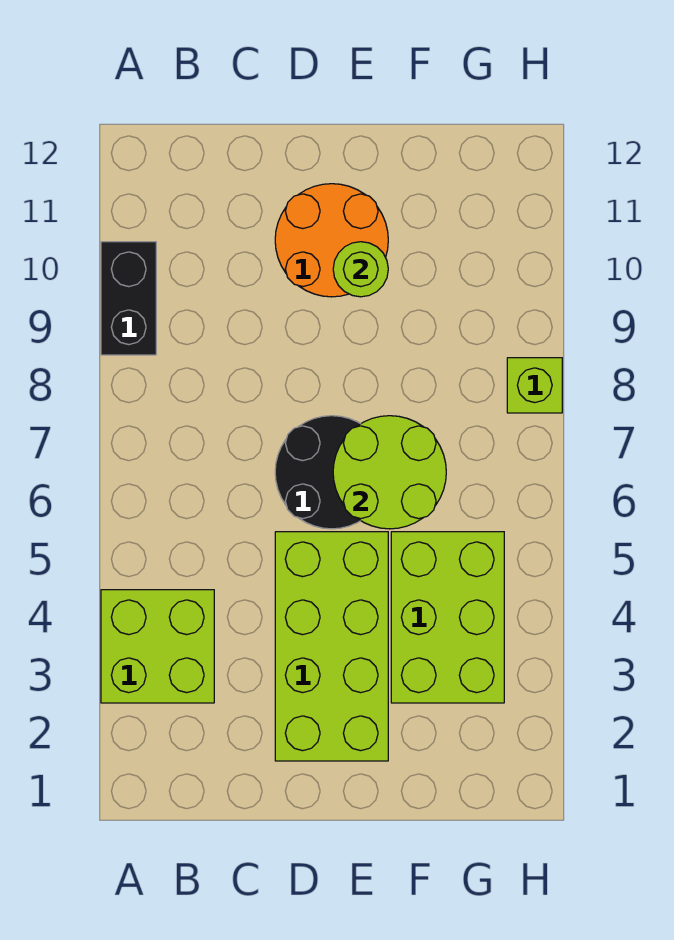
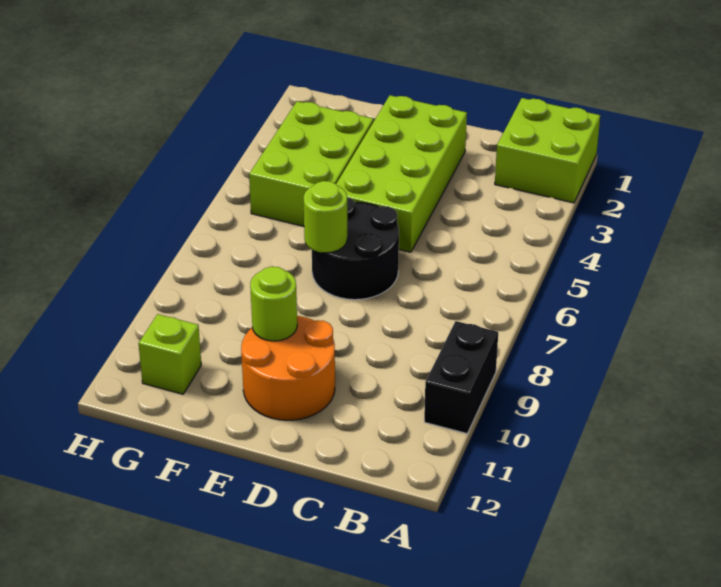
lime brick A3:B4 level 1 -> lime brick A1:B2 level 1
lime round brick E6:F7 level 2 -> lime round brick E7 level 2
lime brick H8 level 1 -> lime brick G11 level 1

